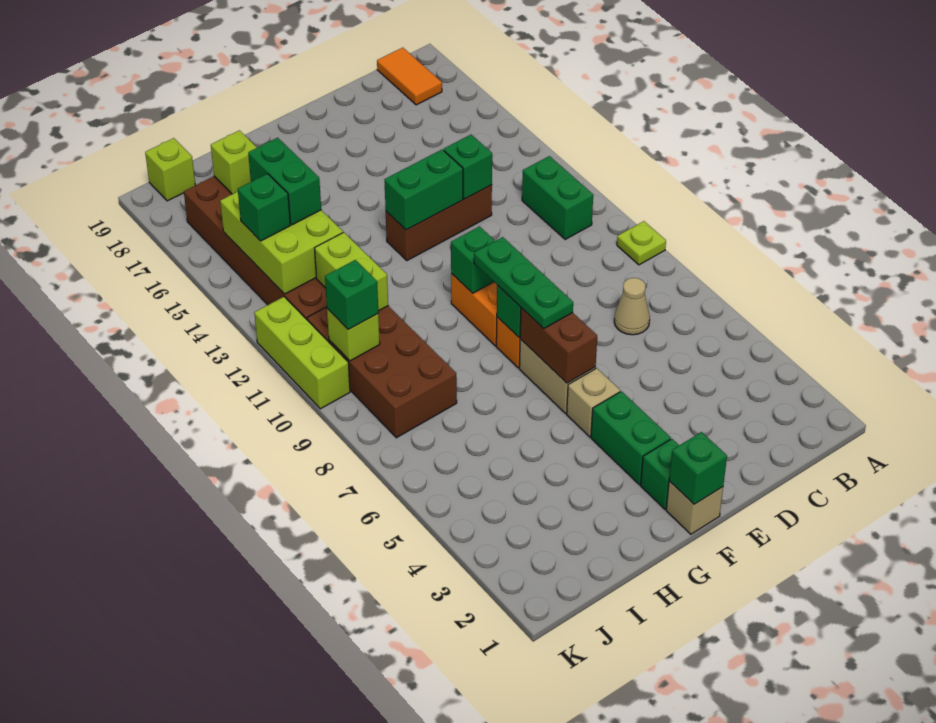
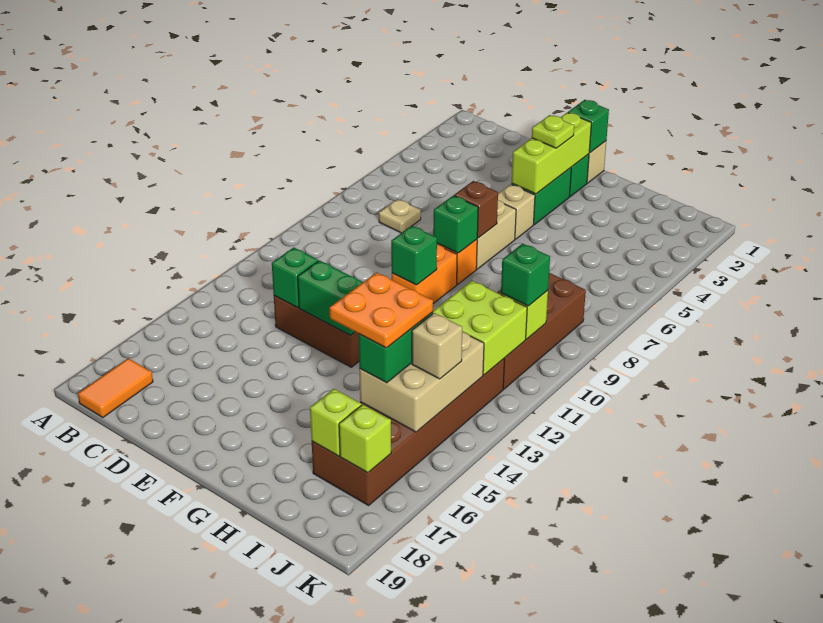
lime plate A9 level 1 -> lime plate F3 level 3
green brick B11:B12 level 1 -> none
tan cone C7 level 1 -> tan plate C7 level 1
brown brick F6:F7 level 2 -> brown brick F7 level 2
green plate F7:F9 level 3 -> none
none -> orange plate H14:I15 level 4
lime brick I11:I12 level 2 -> lime brick I11:J12 level 2
lime brick I13:J15 level 2 -> tan brick I13:J15 level 2
green brick J14 level 3 -> tan brick J14 level 3
lime brick J19 level 1 -> lime brick J17 level 2
lime brick K10:K12 level 1 -> lime brick F2:F4 level 2

